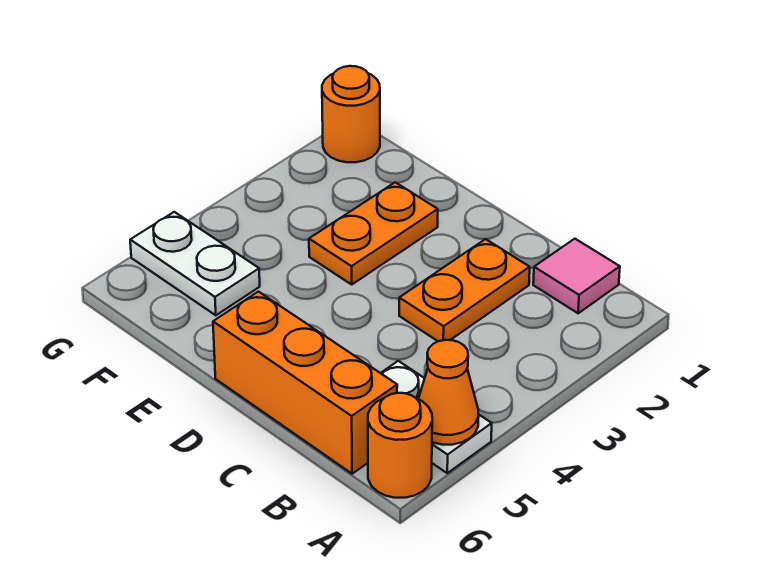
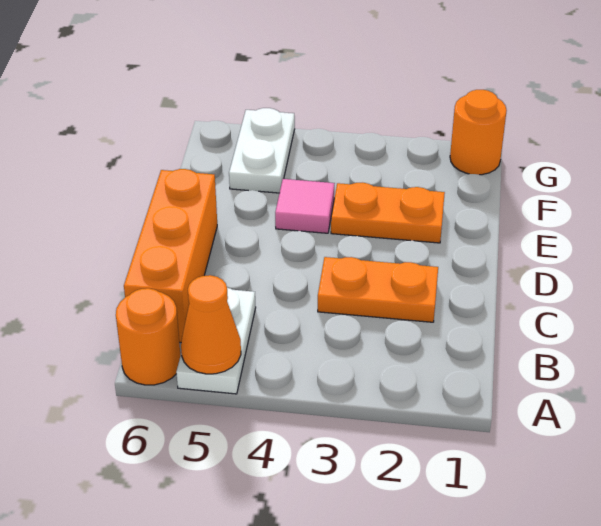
pink tile B1 level 1 -> pink tile E4 level 1

